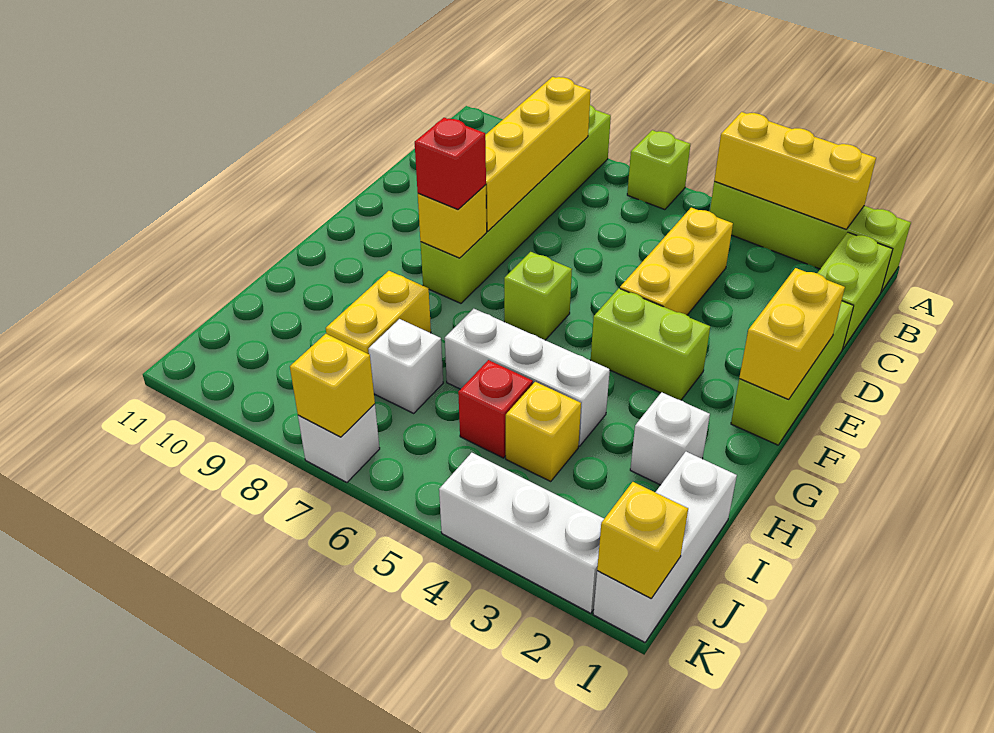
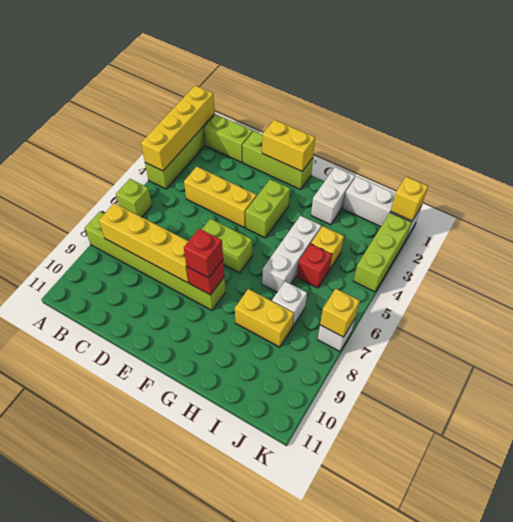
yellow brick A2:A4 level 2 -> yellow brick A1:A4 level 2
lime brick F6 level 1 -> lime brick E6:F6 level 1
yellow brick F8 level 2 -> red brick F8 level 2
white brick H2 level 1 -> white brick H1:H2 level 1
white brick K2:K4 level 1 -> lime brick K2:K4 level 1

